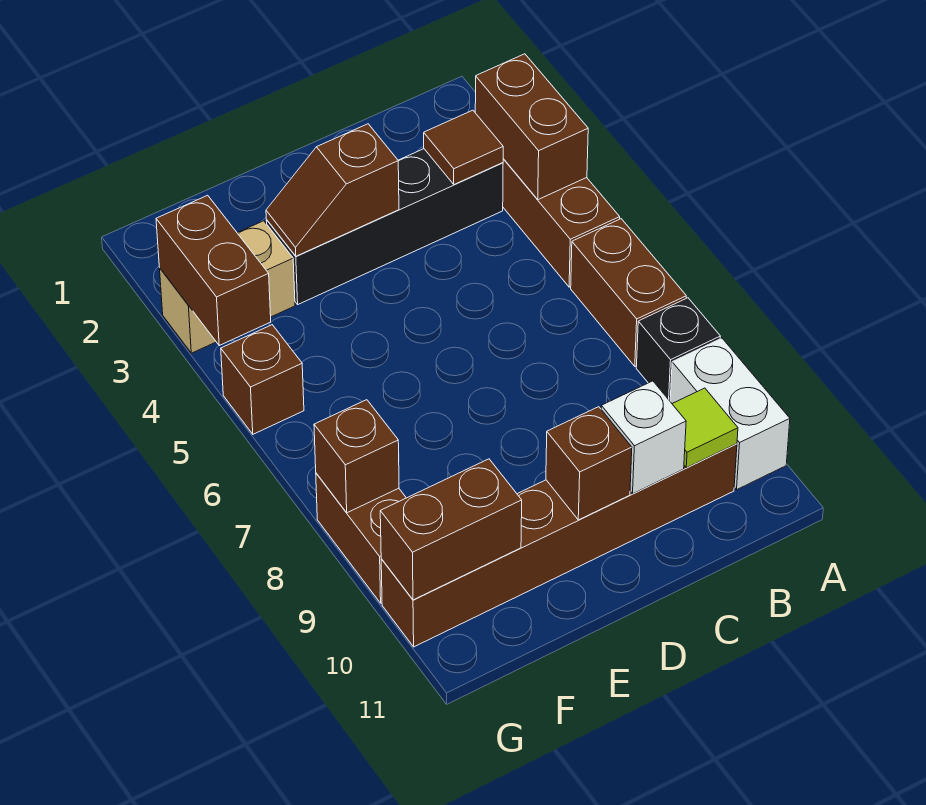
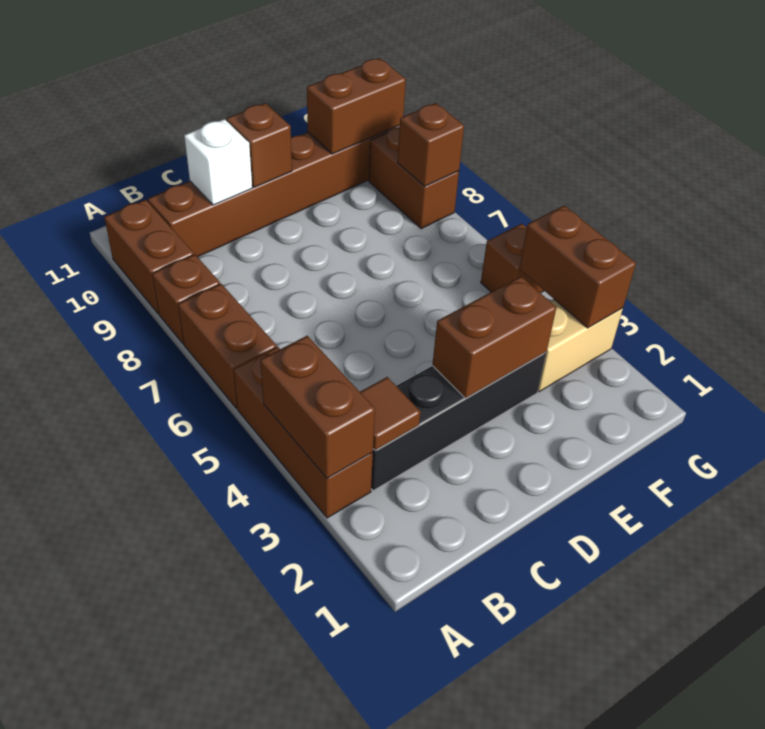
black brick A8 level 1 -> brown brick A8 level 1
white brick A9:A10 level 1 -> brown brick A9:A10 level 1
lime tile B10 level 2 -> none
brown slope D3:E3 level 2 top D -> brown brick D3:E3 level 2

